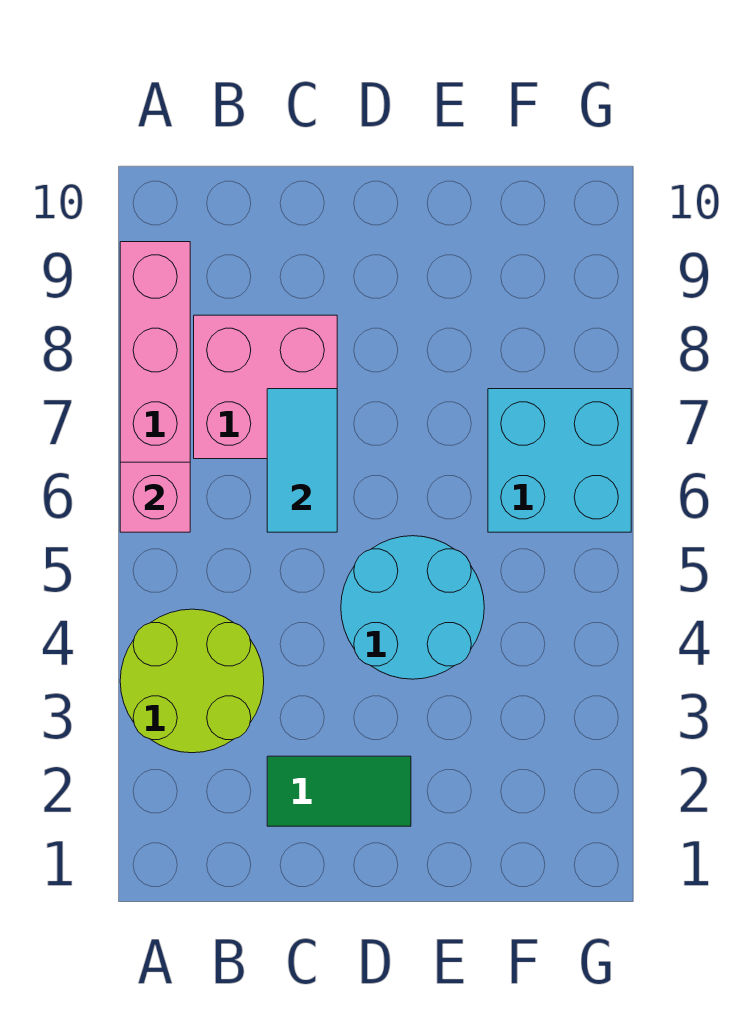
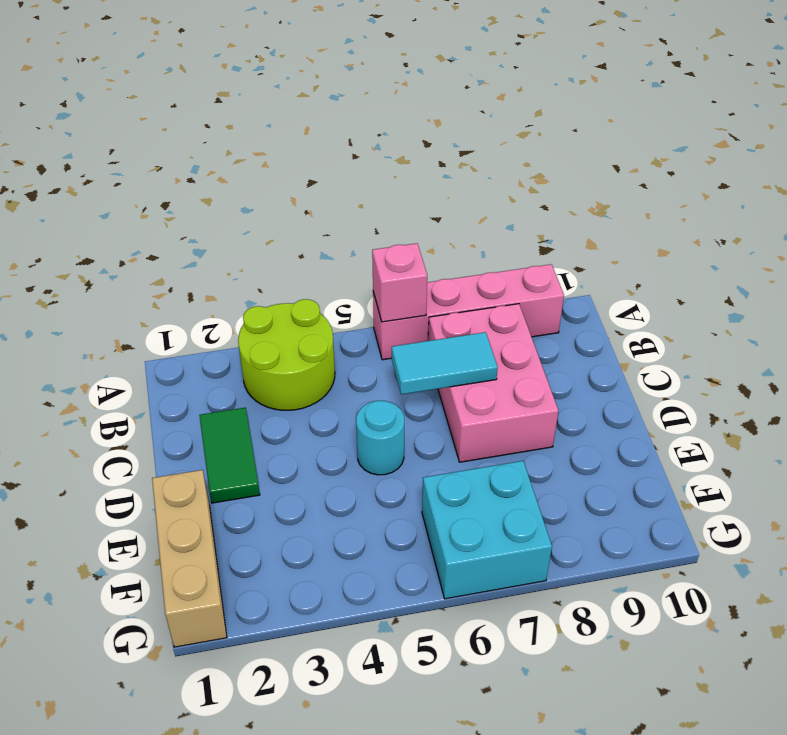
pink brick B7:C8 level 1 -> pink brick B7:D8 level 1
cyan round brick D4:E5 level 1 -> cyan round brick D5 level 1
none -> tan brick E1:G1 level 1

